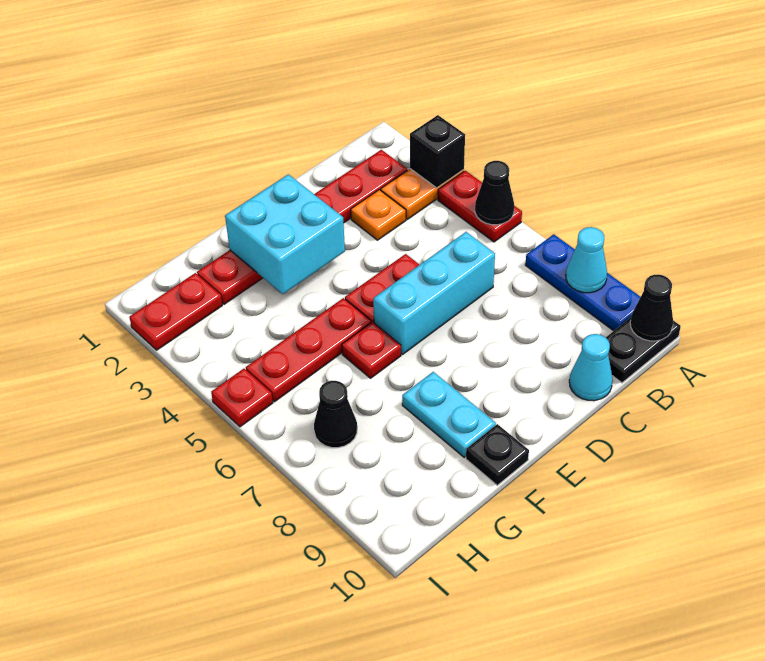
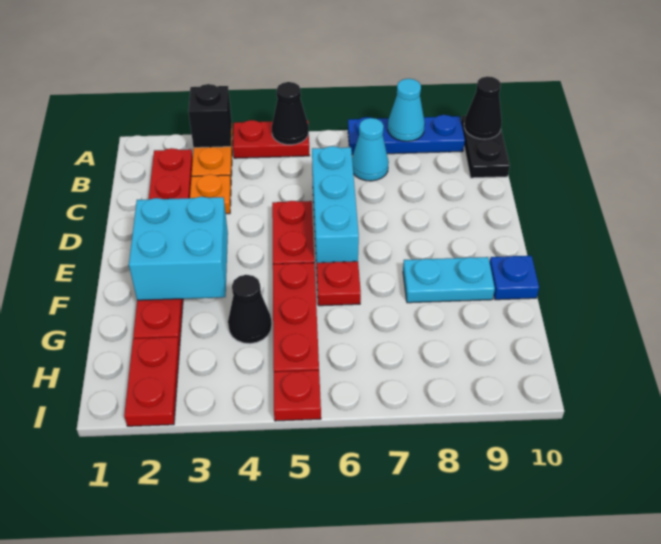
cyan cone C10 level 1 -> cyan cone B7 level 1
black plate F10 level 1 -> blue plate F10 level 1
black cone H7 level 1 -> black cone G4 level 1

